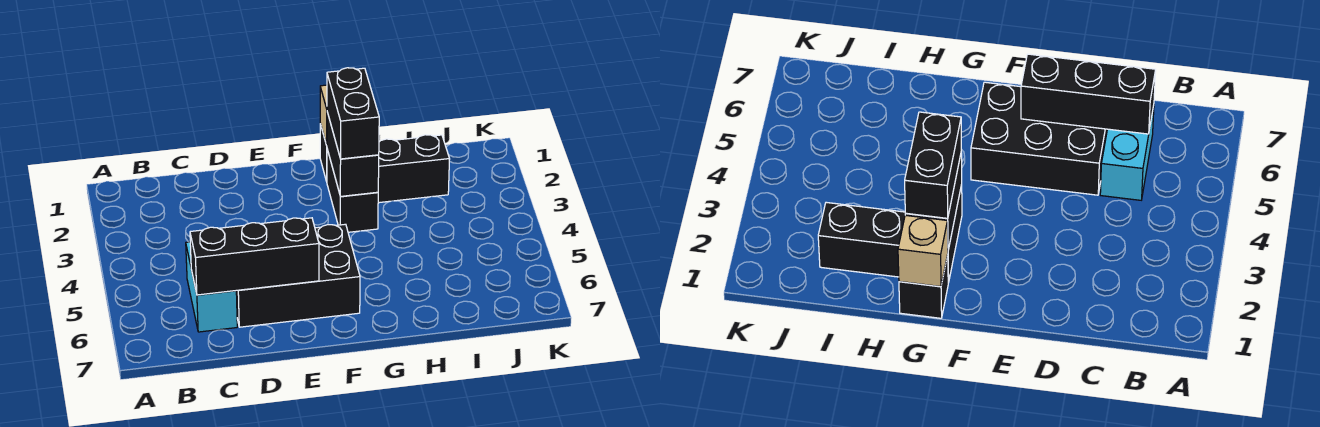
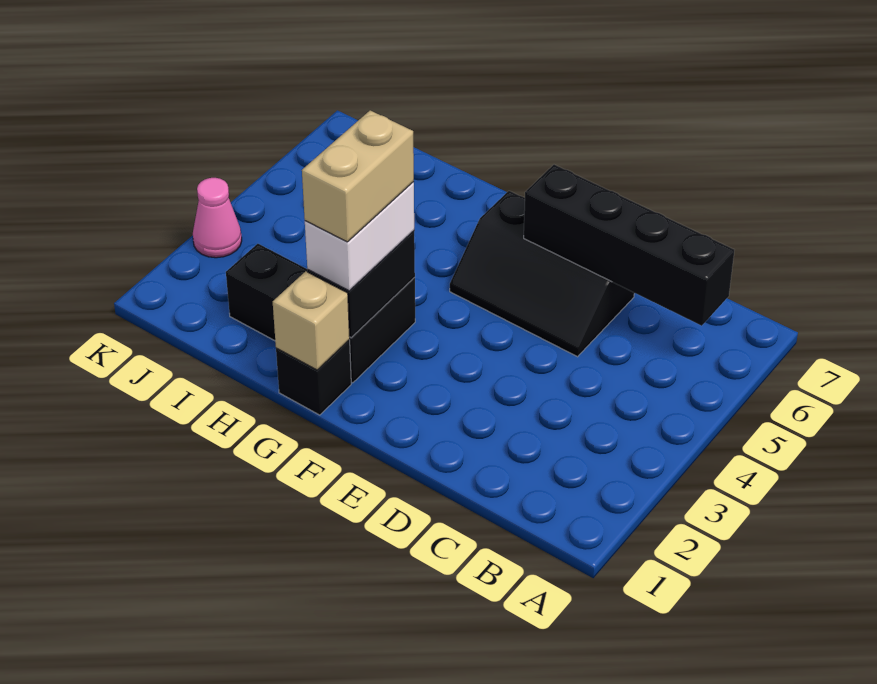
cyan brick C5:C6 level 1 -> none
black brick C6:E6 level 2 -> black brick B6:E6 level 2
black brick D5:F6 level 1 -> black slope D5:F6 level 1 top 6
black brick G2:G3 level 3 -> white brick G2:G3 level 3
none -> tan brick G2:G3 level 4
none -> pink cone K3 level 1

